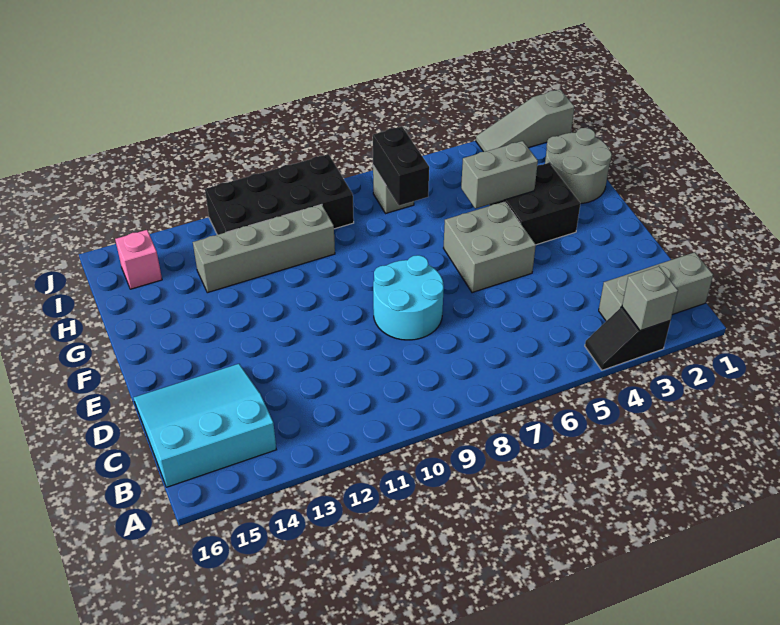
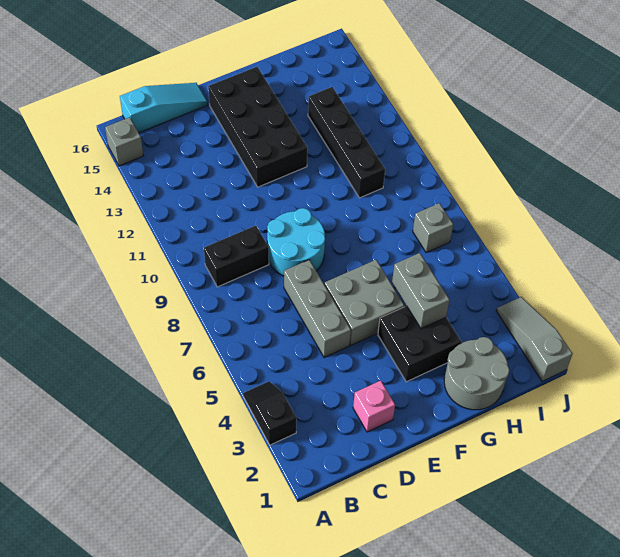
grey brick A3 level 2 -> grey brick A15 level 1
grey brick B1:B3 level 1 -> grey brick D5:D7 level 1
cyan slope B14:D16 level 1 top B -> cyan slope B16:D16 level 1 top B
black brick H7:I7 level 2 -> black brick B9:C9 level 1
grey brick H10:H13 level 1 -> black brick H10:H13 level 1
black brick I9:J12 level 1 -> black brick E12:F15 level 1
pink brick I15 level 1 -> pink brick D2 level 1

